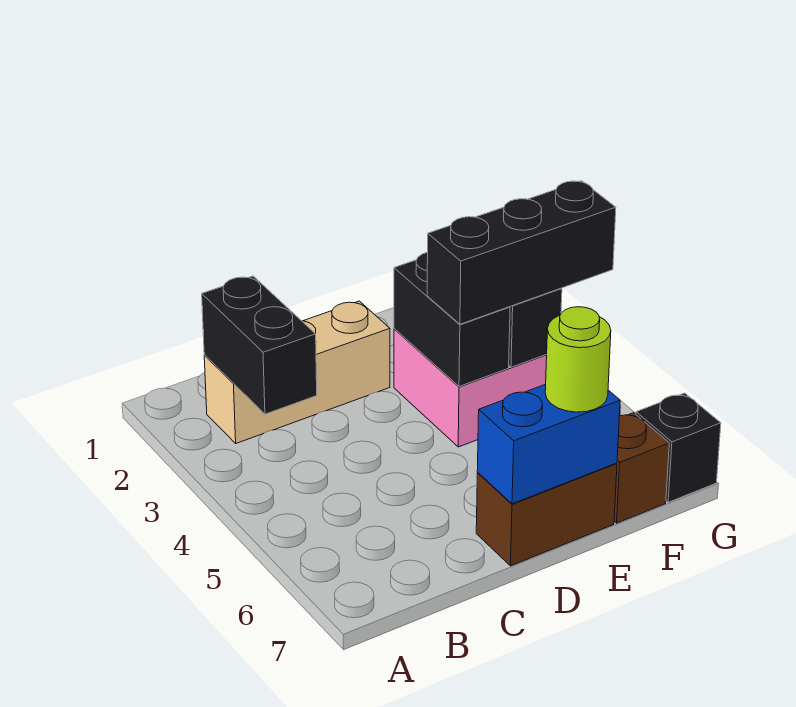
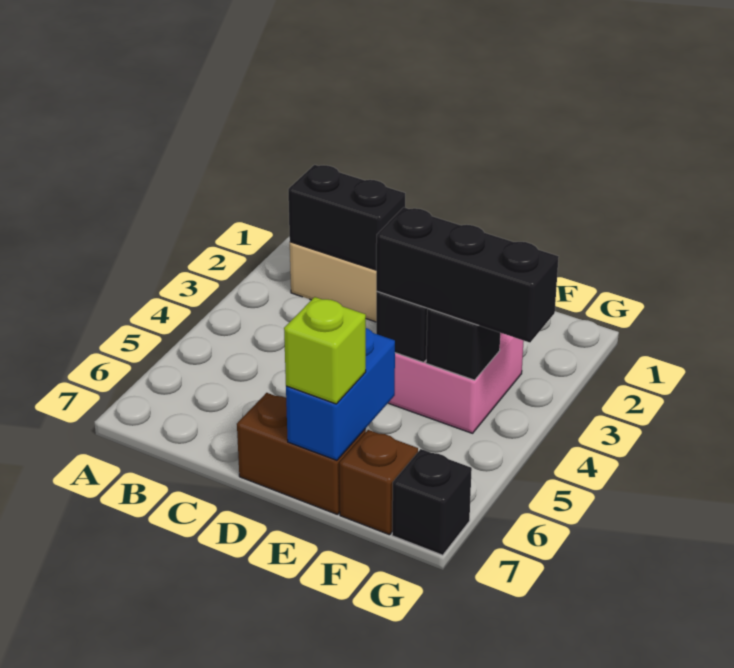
black brick B2:B3 level 2 -> black brick B2:C2 level 2
blue brick D7:E7 level 2 -> blue brick E6:E7 level 2
lime round brick E7 level 3 -> lime brick E7 level 3

